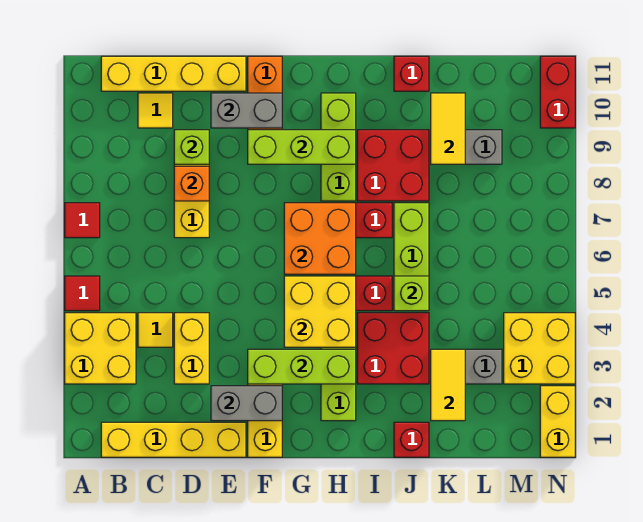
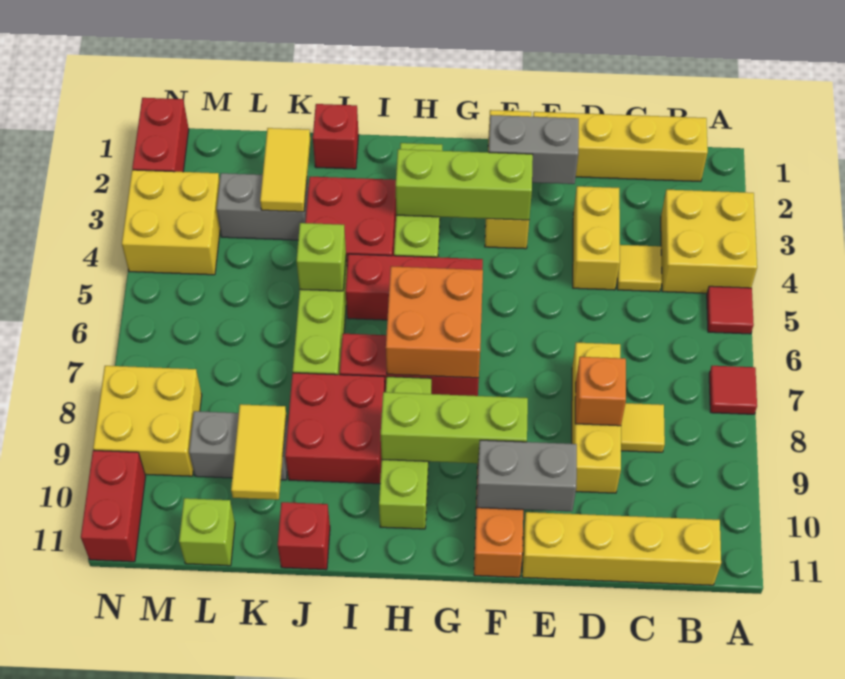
yellow tile C10 level 1 -> yellow tile C8 level 1
lime brick D9 level 2 -> lime brick L11 level 1
yellow brick G4:H5 level 2 -> yellow brick M8:N9 level 1
yellow brick N1:N2 level 1 -> red brick N1:N2 level 1

